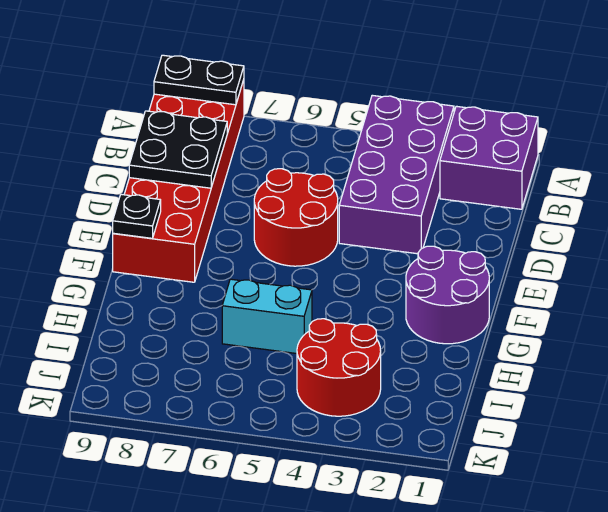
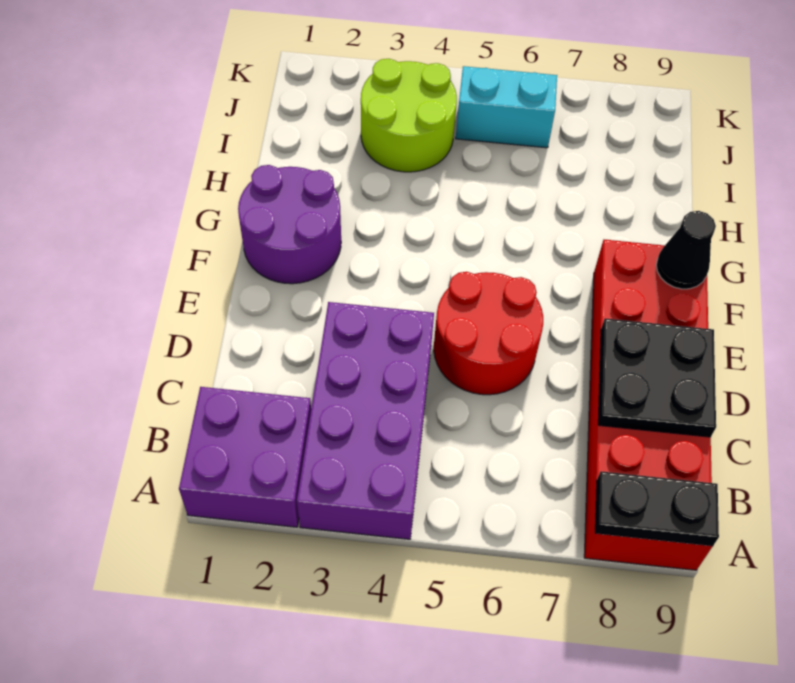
black plate F9 level 2 -> black cone F9 level 2
cyan brick H5:H6 level 1 -> cyan brick J5:J6 level 1
red round brick I3:J4 level 1 -> lime round brick I3:J4 level 1

